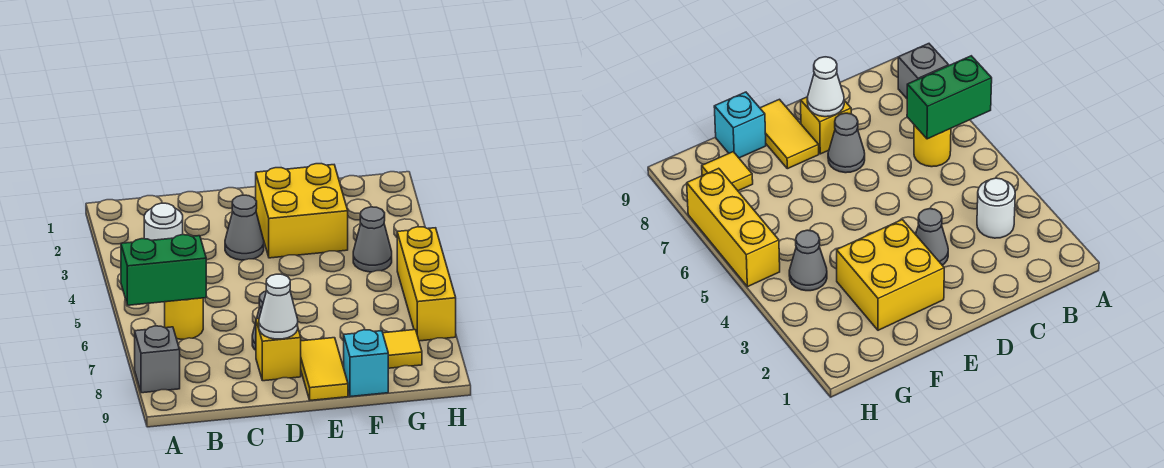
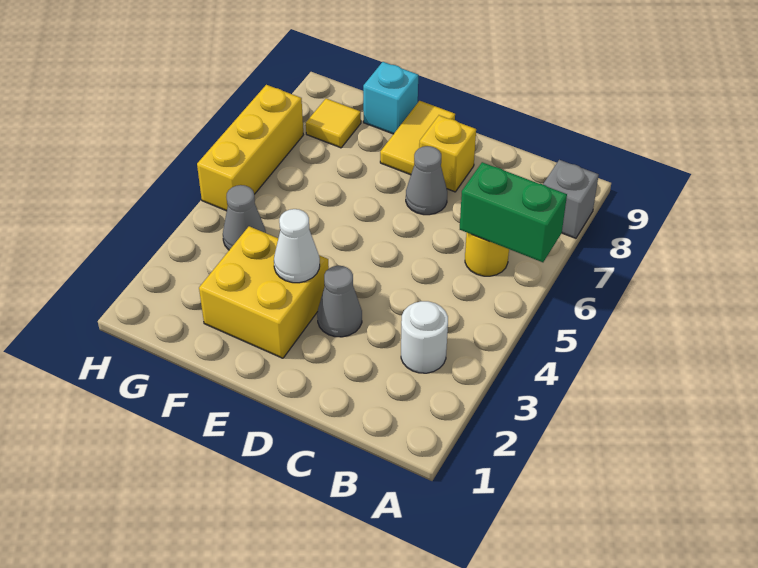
white cone D8 level 2 -> white cone E3 level 2

